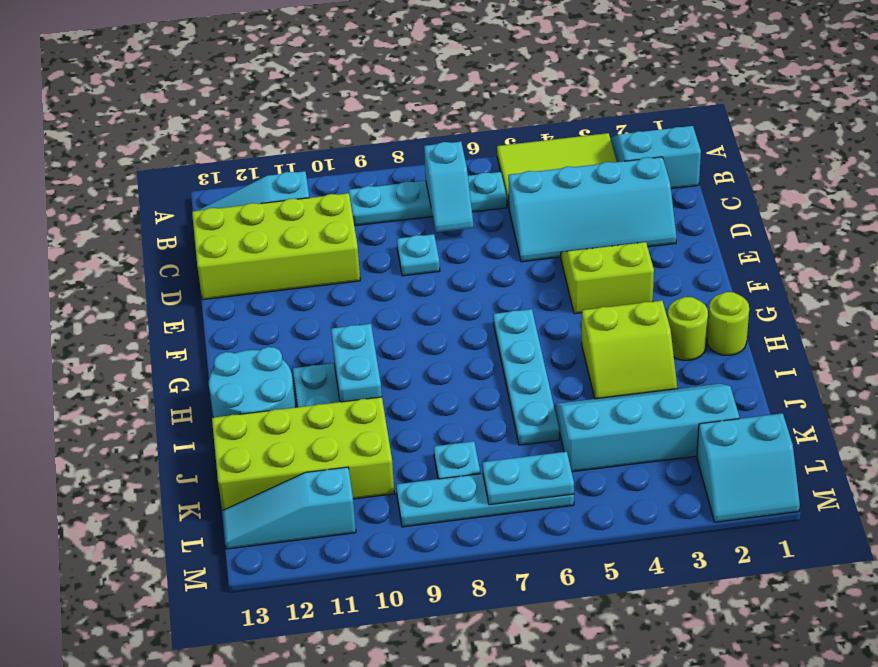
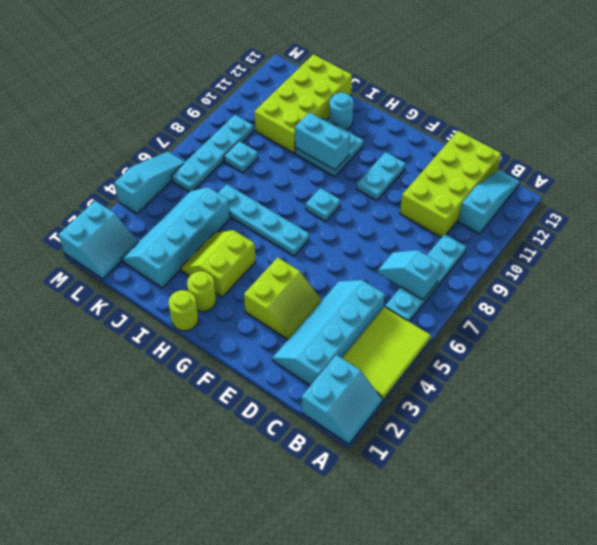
cyan plate D8 level 1 -> cyan plate G8 level 1
cyan round brick H12:I13 level 1 -> cyan round brick I12 level 1
cyan slope J2:K5 level 1 top K -> cyan slope J2:K5 level 1 top J
cyan slope L1:M2 level 1 top L -> cyan slope L1:M2 level 1 top M
cyan plate L6:L7 level 2 -> cyan plate F10:F11 level 1
cyan slope L11:L13 level 1 top 11 -> cyan slope M4:M6 level 1 top 4

